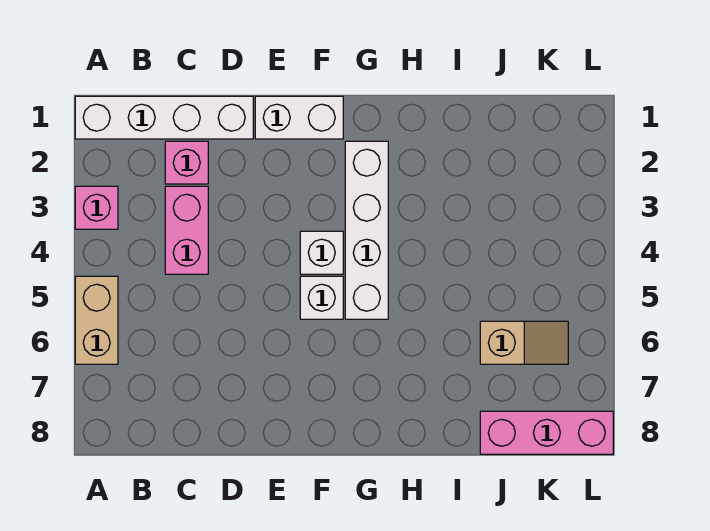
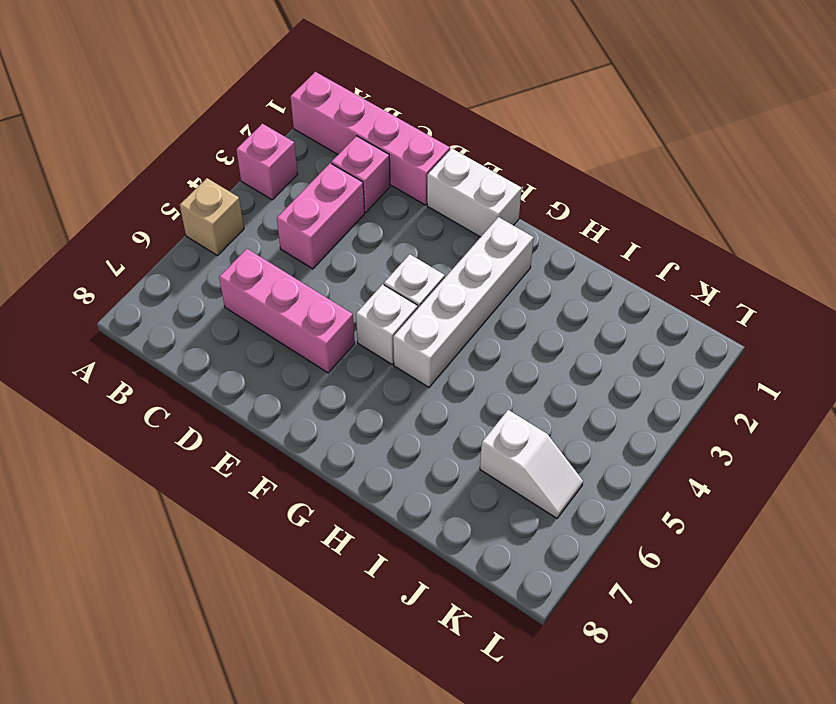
white brick A1:D1 level 1 -> pink brick A1:D1 level 1
tan brick A5:A6 level 1 -> tan brick A5 level 1
tan slope J6:K6 level 1 top J -> white slope J6:K6 level 1 top J
pink brick J8:L8 level 1 -> pink brick C6:E6 level 1

